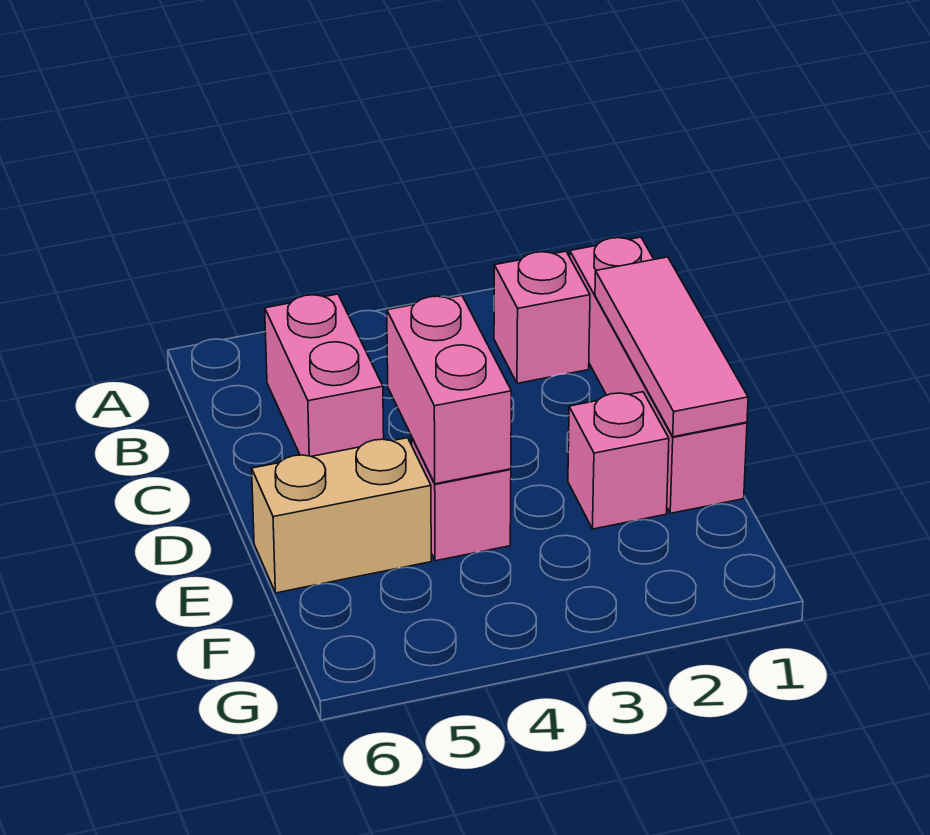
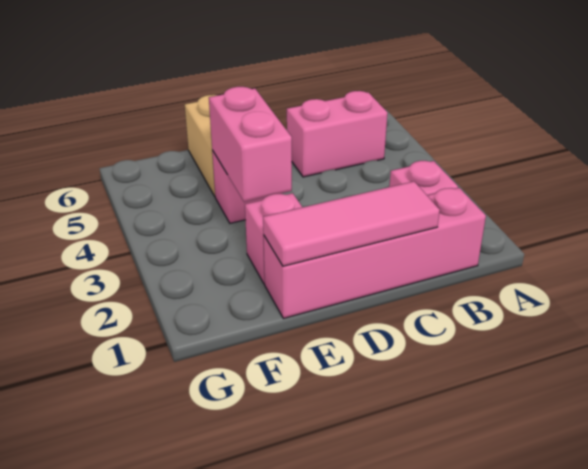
pink brick D4:E4 level 2 -> pink brick E3:E4 level 2

